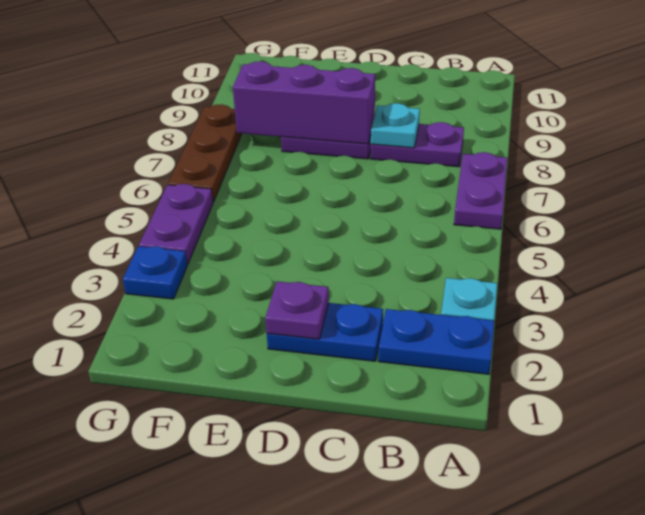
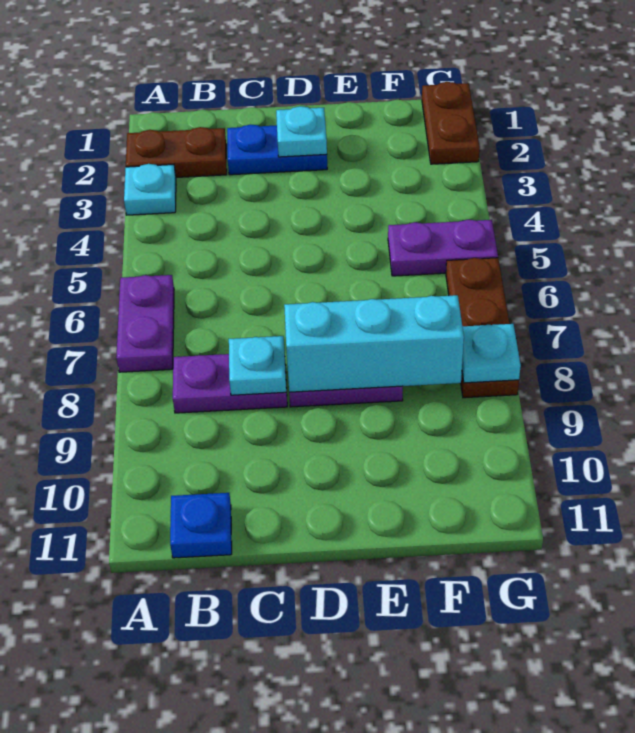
blue plate A2:B2 level 1 -> brown plate A2:B2 level 1
purple plate D2 level 2 -> cyan plate D2 level 2
purple brick D8:F8 level 2 -> cyan brick D8:F8 level 2
none -> brown plate G1:G2 level 1
blue plate G3 level 1 -> blue plate B11 level 1
purple plate G4:G5 level 1 -> purple plate F5:G5 level 1
none -> cyan plate G8 level 2

